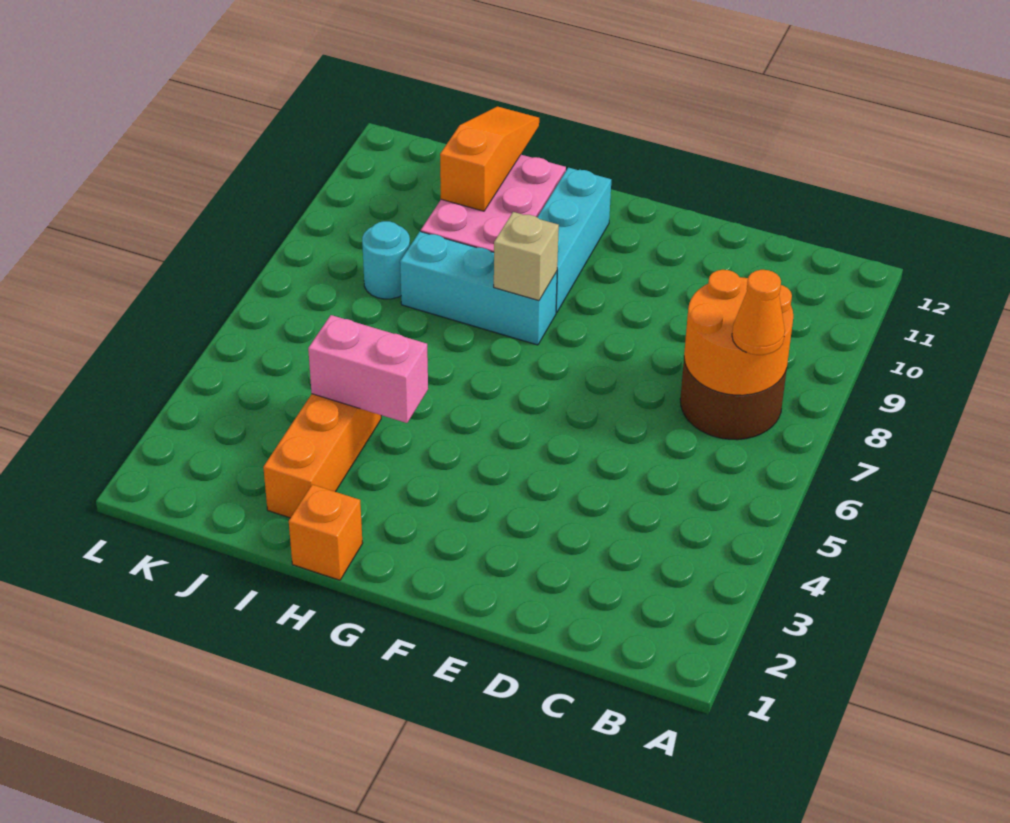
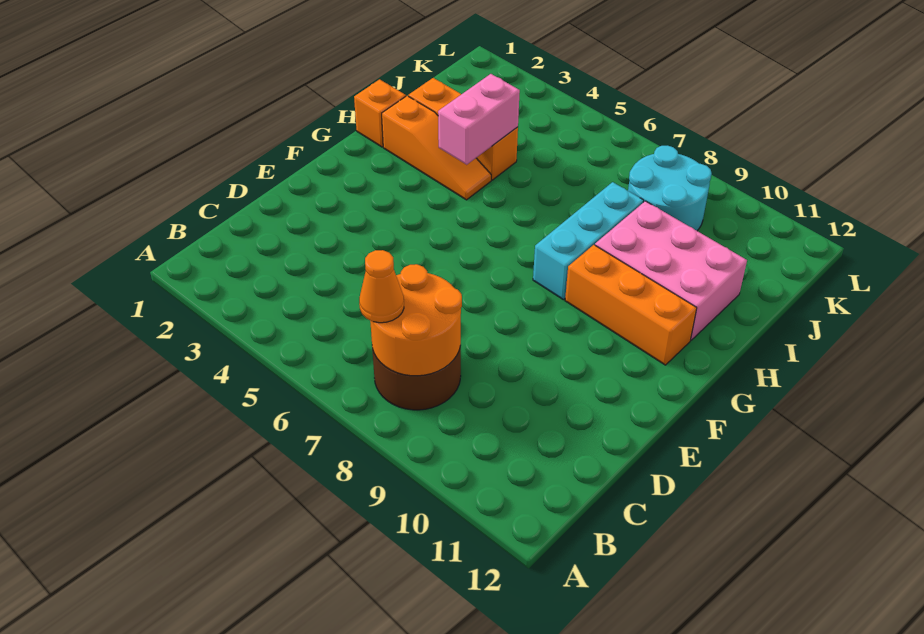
tan brick G8 level 2 -> none
cyan brick G9:G11 level 1 -> orange brick G9:G11 level 1
orange slope I10:I12 level 2 top 10 -> orange slope H2:H4 level 1 top 2
cyan round brick J8 level 1 -> cyan round brick J8:K9 level 1

